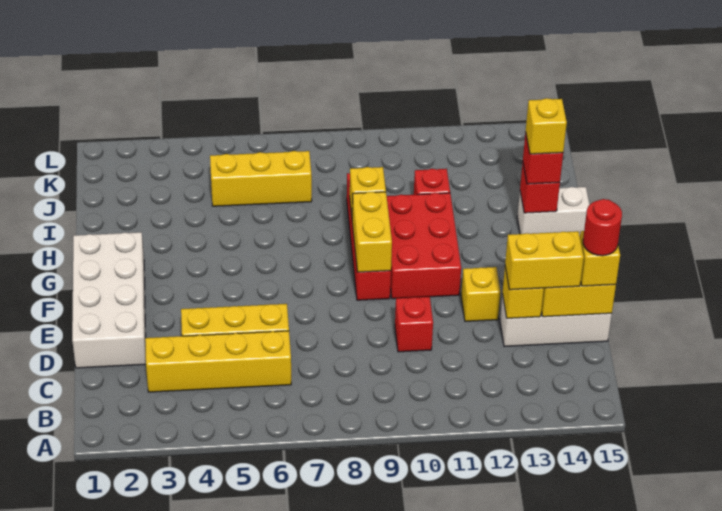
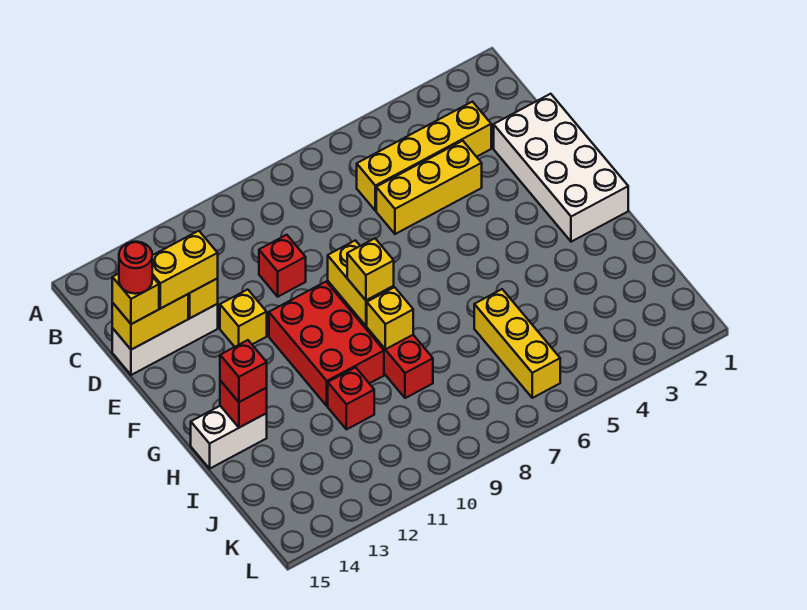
yellow brick H14 level 4 -> yellow brick G9 level 3
yellow brick J5:J7 level 1 -> yellow brick I6:K6 level 1

